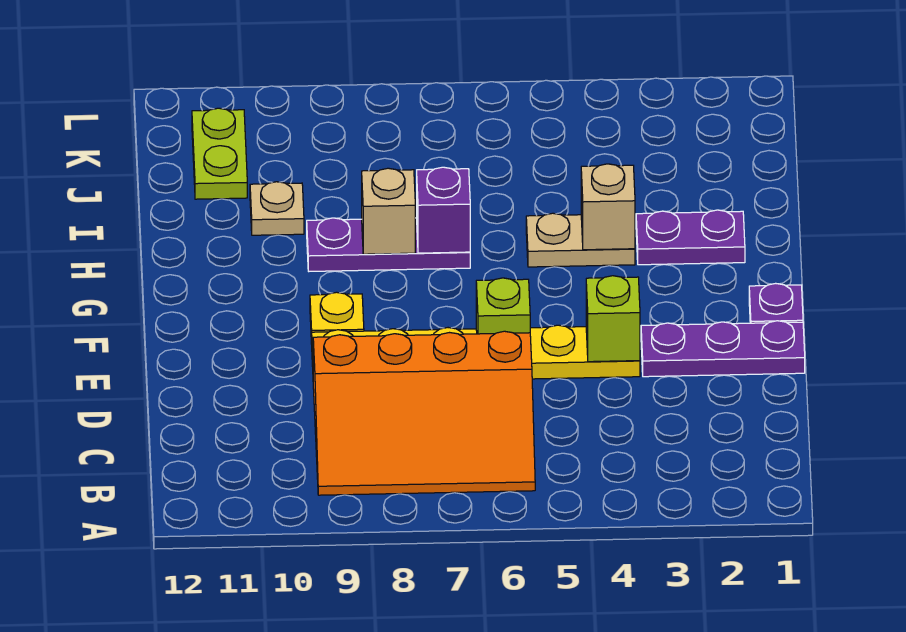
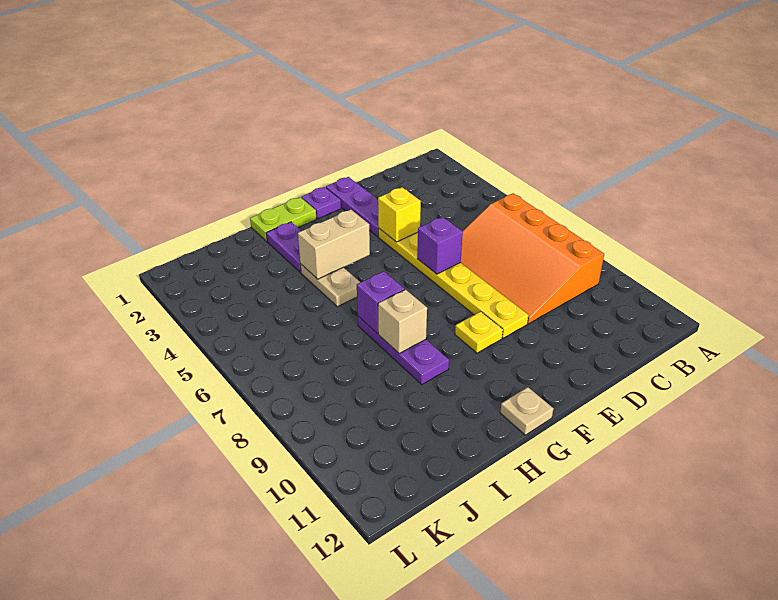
orange slope B6:D9 level 1 top D -> orange slope B6:D9 level 1 top B
lime brick E4 level 2 -> yellow brick E4 level 2
lime brick E6 level 2 -> purple brick E6 level 2
tan brick H4 level 2 -> tan brick G4:H4 level 2
tan plate I10 level 1 -> tan plate G12 level 1
lime plate J11:K11 level 1 -> lime plate G1:H1 level 1

